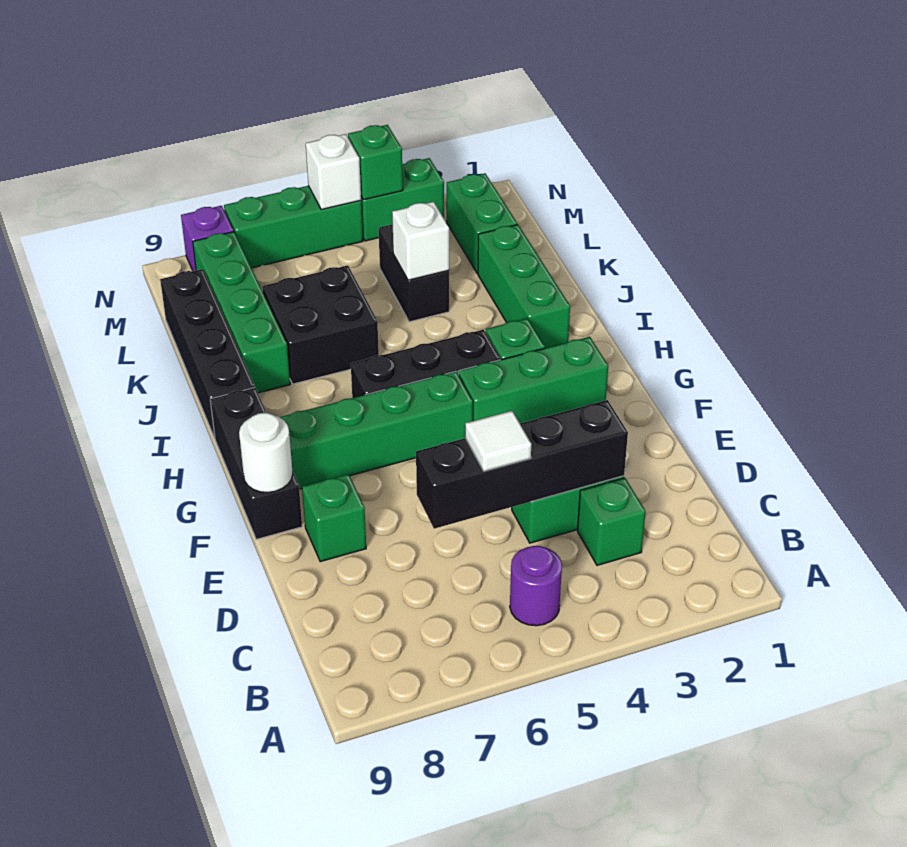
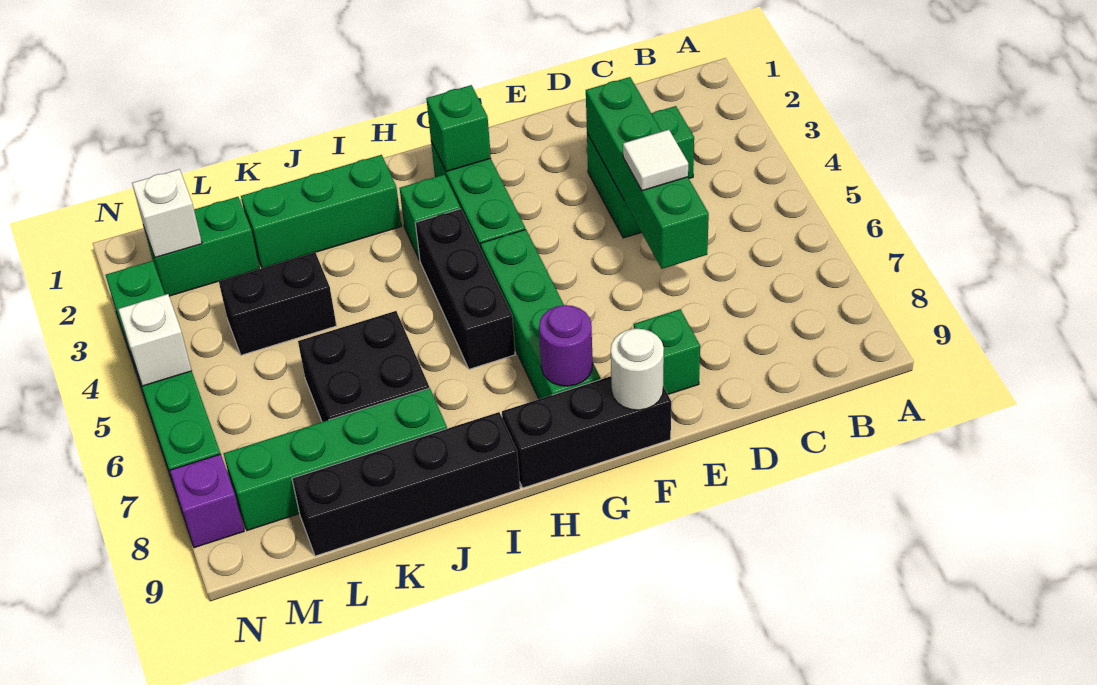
purple round brick B5 level 1 -> purple round brick G8 level 2
black brick D3:D6 level 2 -> green brick D3:D6 level 2
white brick K4 level 2 -> white brick M2 level 2
green brick N4 level 2 -> green brick G2 level 2

